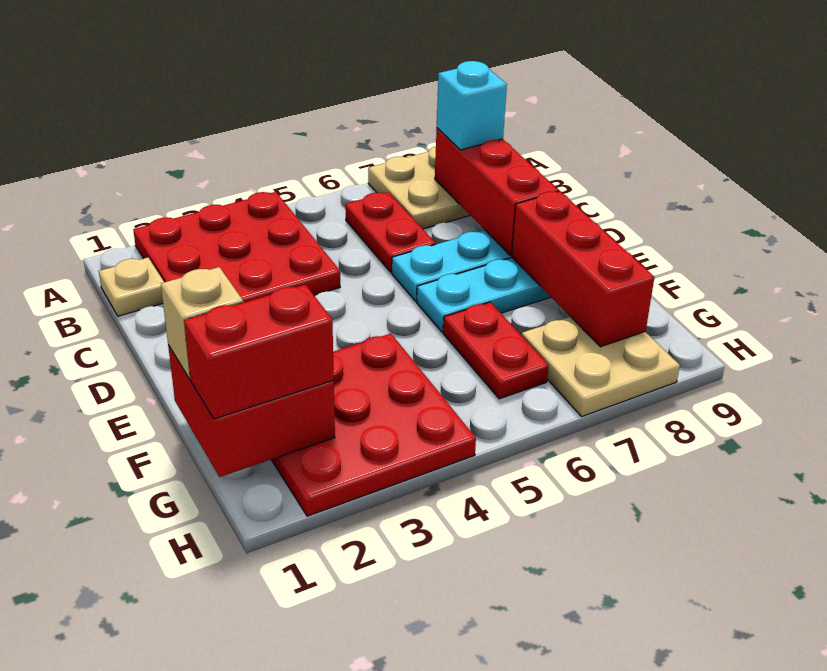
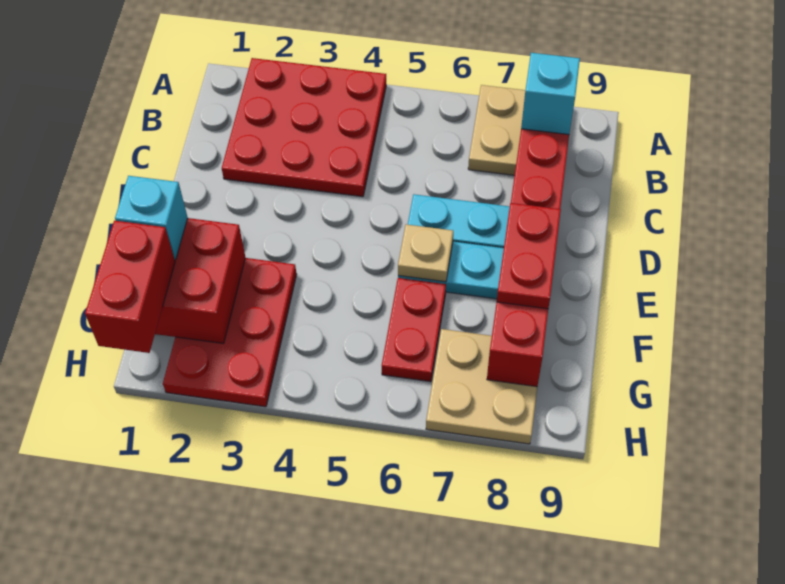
tan plate B1 level 1 -> tan plate E6 level 2
red plate B6:C6 level 1 -> red plate E8:F8 level 3
tan brick F1 level 3 -> cyan brick F1 level 3
red plate F2:H4 level 1 -> red plate F2:H3 level 1
red brick G1:G2 level 3 -> red brick G1:H1 level 3

